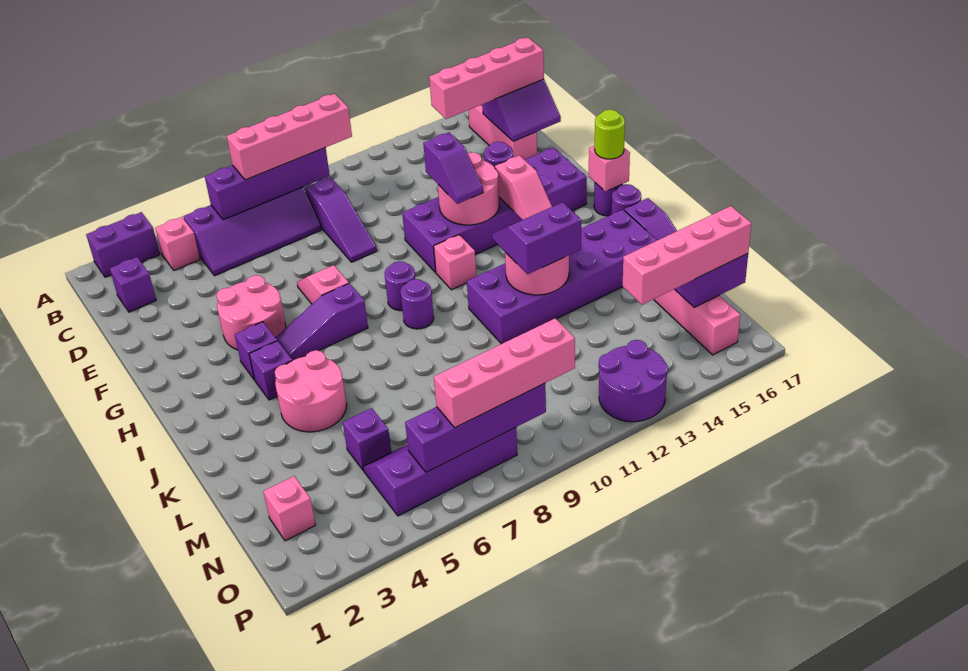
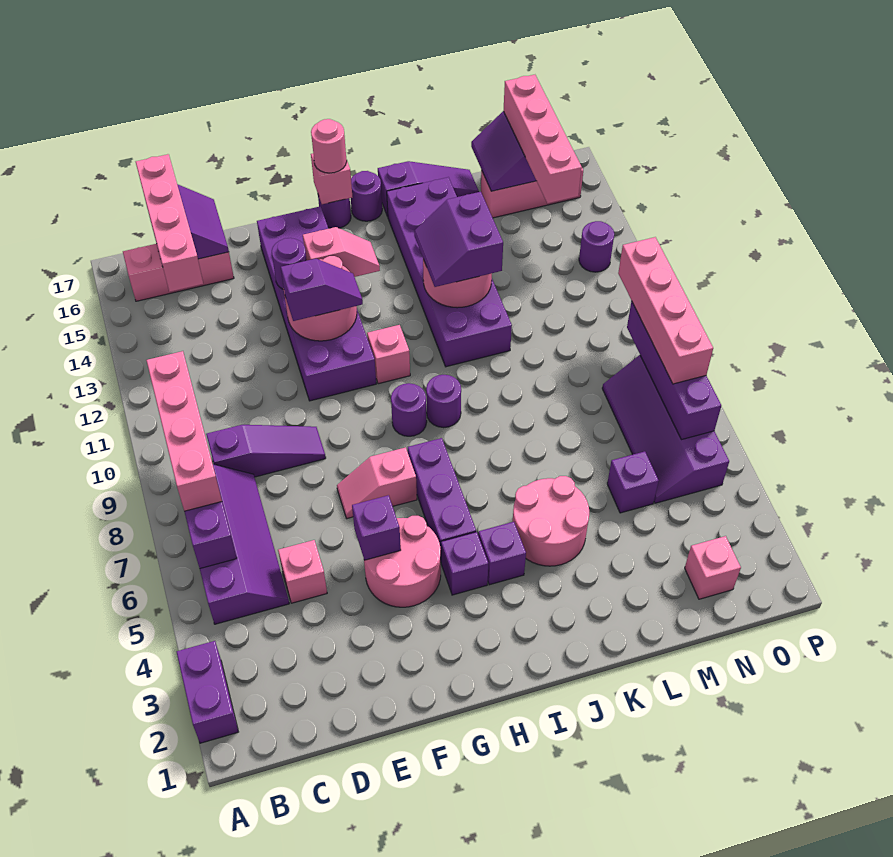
pink brick B4 level 1 -> pink brick D5 level 1
purple brick C2 level 1 -> purple brick F5 level 2
purple slope H5:H7 level 1 top 7 -> purple brick H5:H7 level 1
lime round brick H17 level 3 -> pink round brick H17 level 3
purple round brick O12:P13 level 1 -> purple round brick O13 level 1

